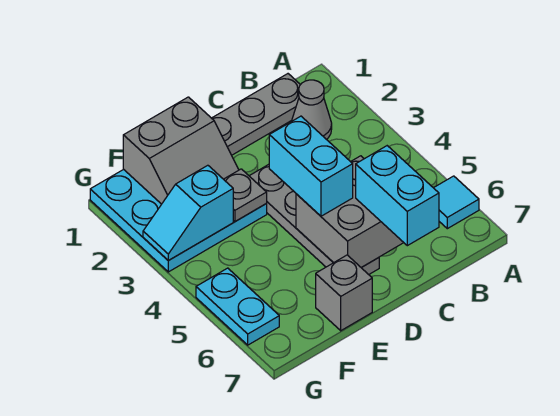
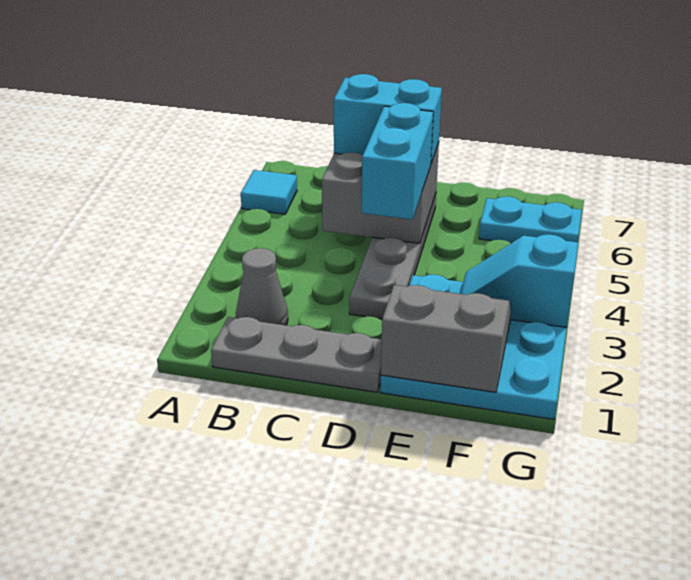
cyan brick C6:C7 level 3 -> cyan brick C6:D6 level 3
grey plate E3 level 2 -> none
grey brick E7 level 1 -> none
cyan slope F3:G3 level 2 top F -> cyan slope F3:G3 level 2 top G
cyan plate G5:G6 level 1 -> cyan plate F6:G6 level 1

